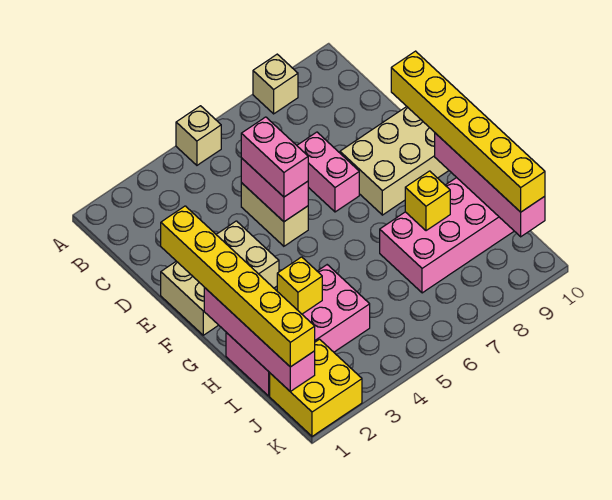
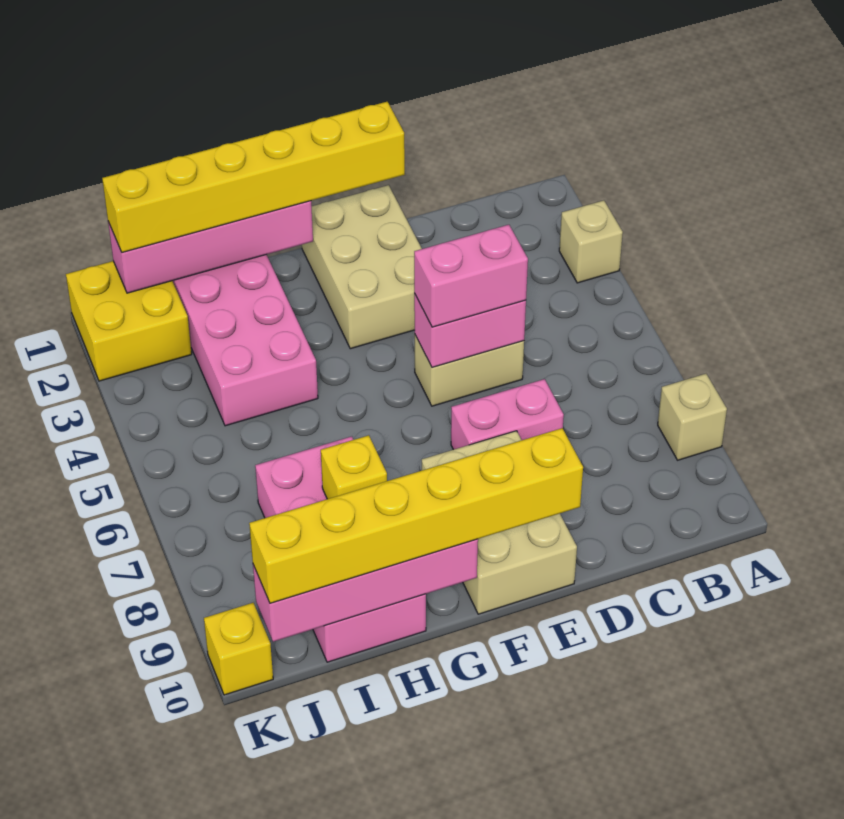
tan brick A5 level 1 -> tan brick A3 level 1
yellow brick H3 level 2 -> yellow brick K10 level 1

